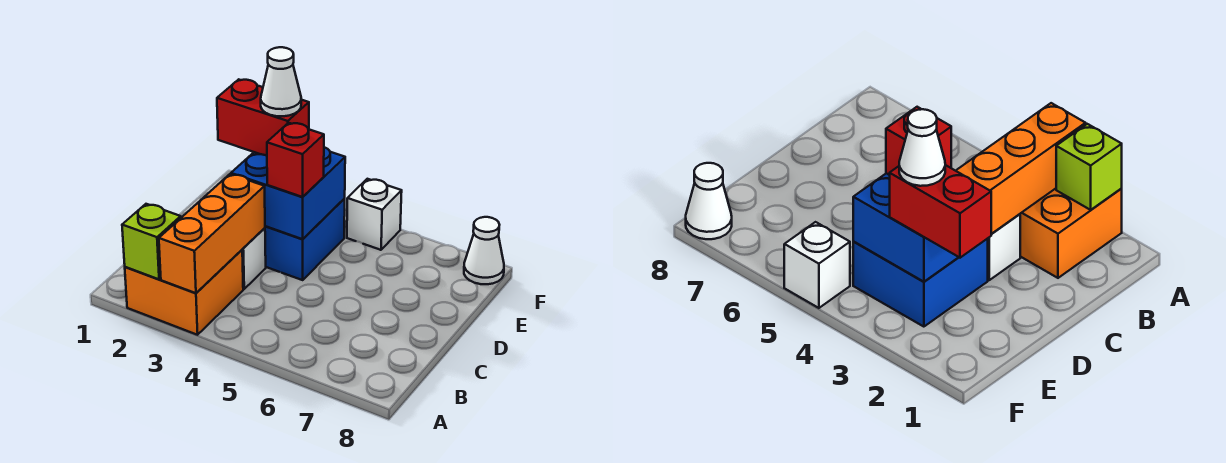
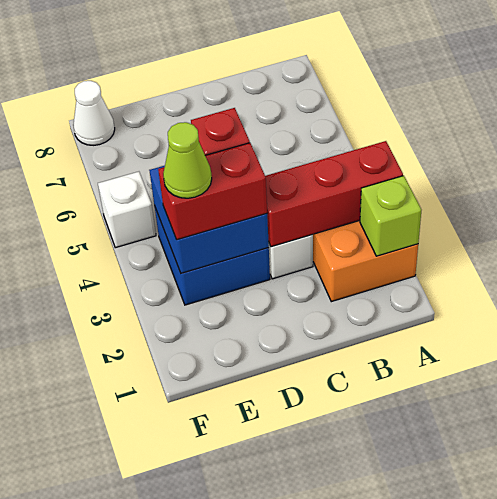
orange brick A3:C3 level 2 -> red brick A3:C3 level 2
red brick E2:E3 level 3 -> red brick D3:E3 level 3
white cone E3 level 4 -> lime cone E3 level 4

